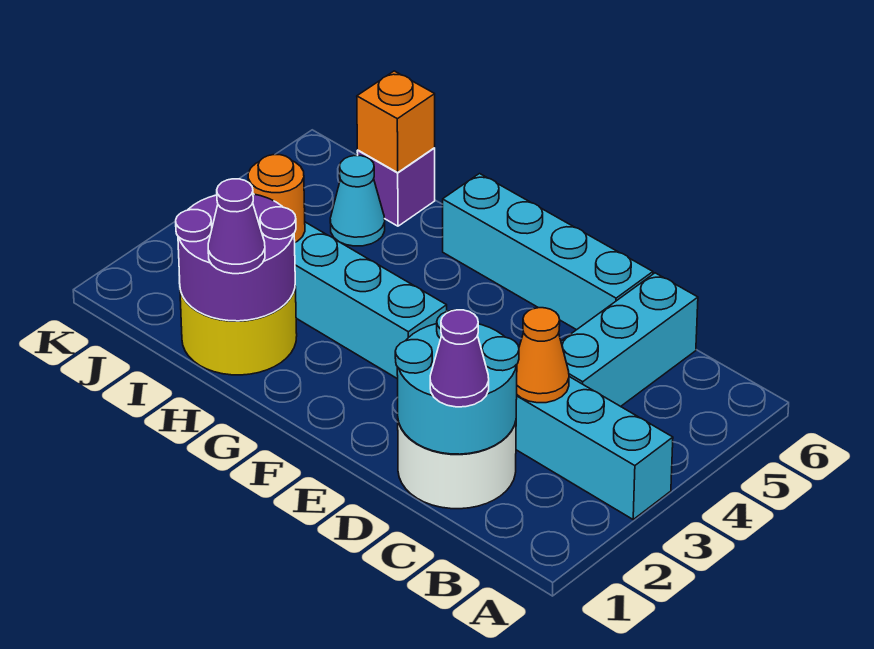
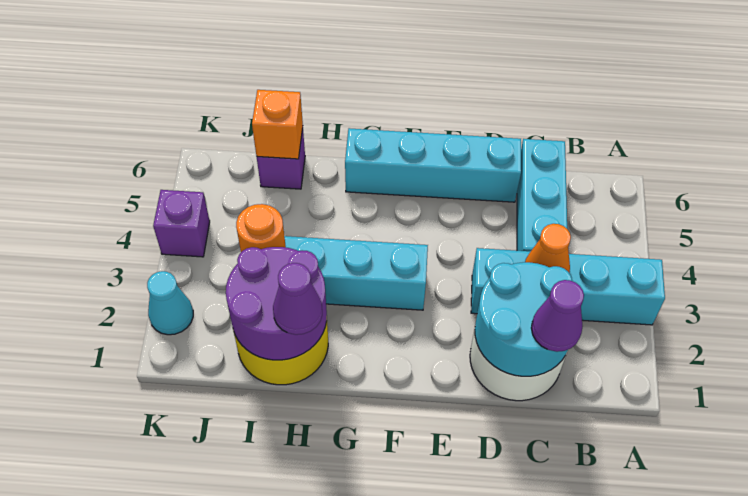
cyan cone I5 level 1 -> cyan cone K2 level 1
none -> purple brick K4 level 1

